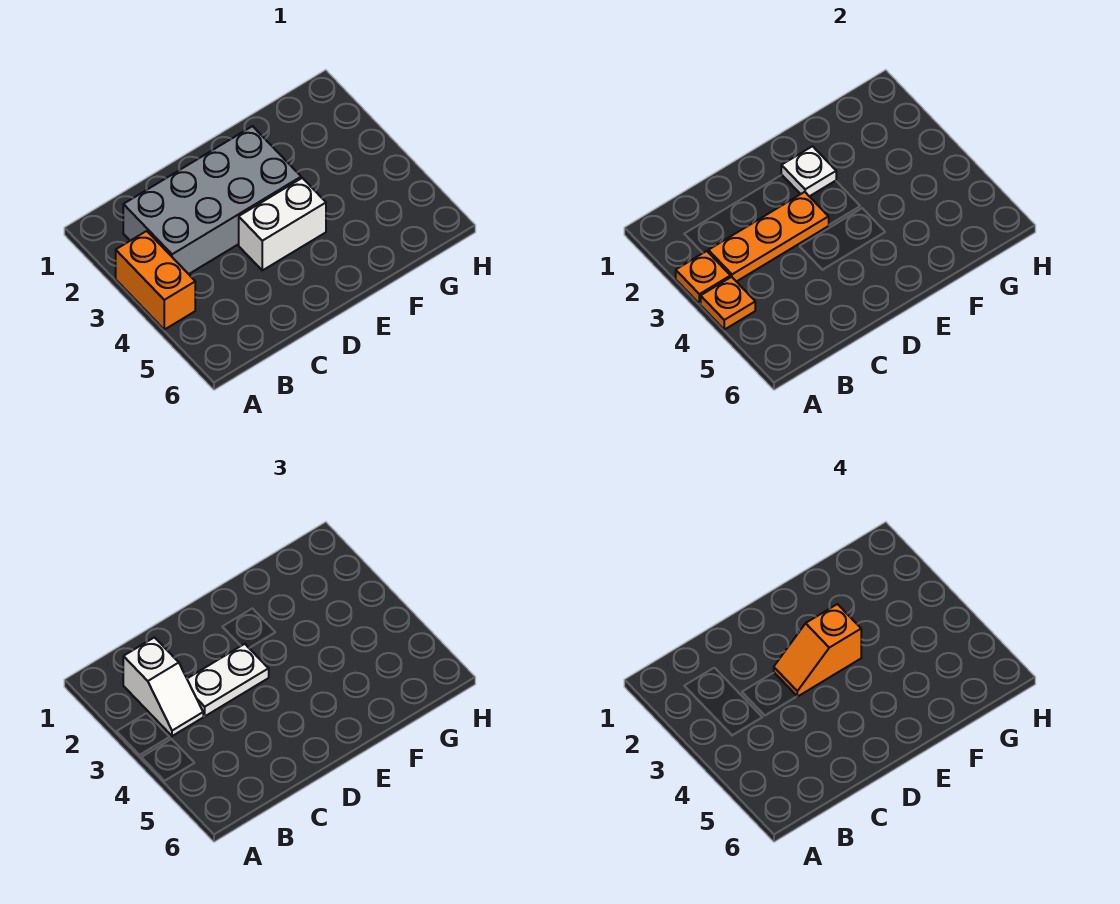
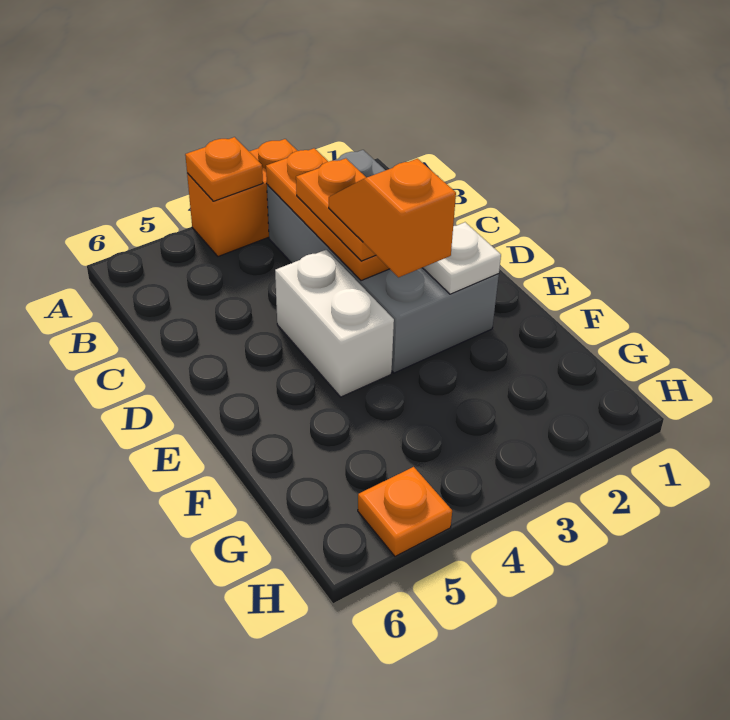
orange plate A3 level 2 -> orange plate H5 level 1
white slope B2:B3 level 3 top 2 -> none
white plate C3:D3 level 3 -> orange plate C3:D3 level 3

